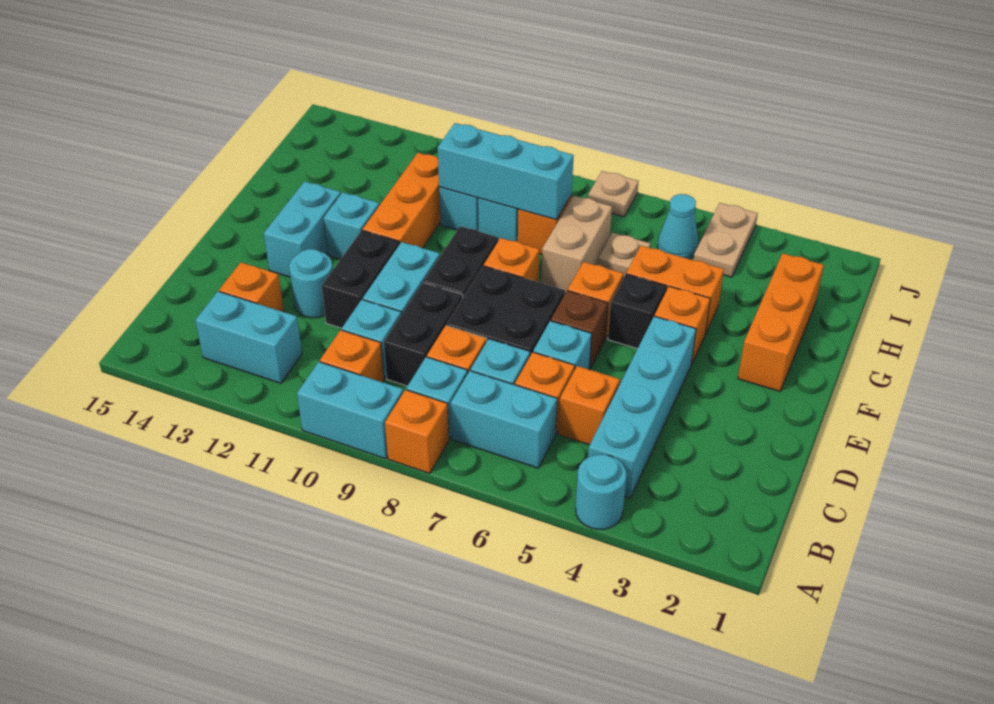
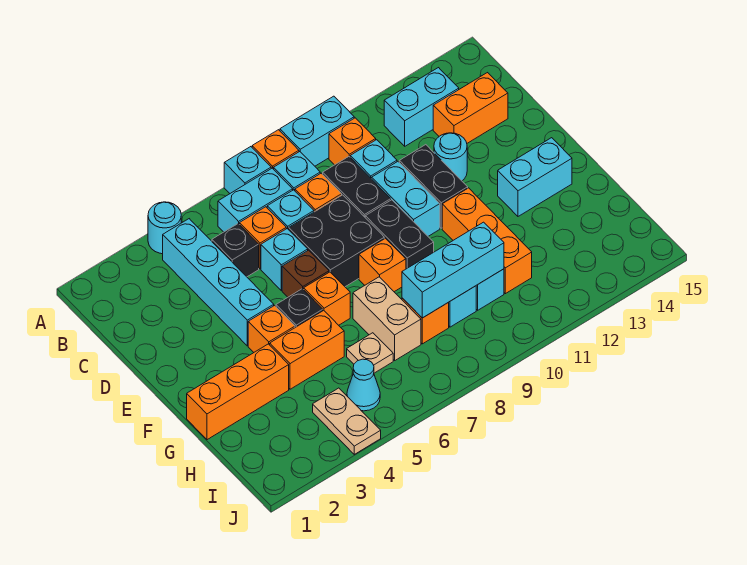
orange brick C5 level 1 -> black brick C5 level 1
orange brick C13 level 1 -> orange brick C13:C14 level 1
cyan brick E13:F13 level 1 -> cyan brick F13:F14 level 1
orange brick F2:H2 level 1 -> orange brick G1:G3 level 1
cyan brick F12 level 1 -> cyan brick A7 level 1
tan plate J7 level 1 -> none

